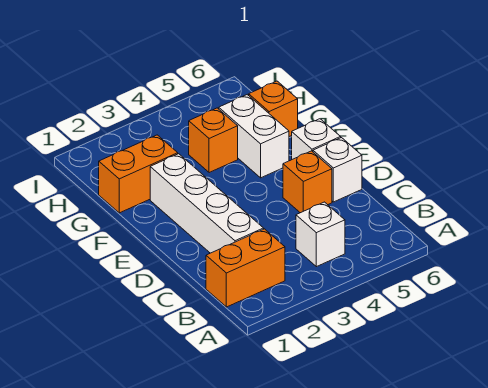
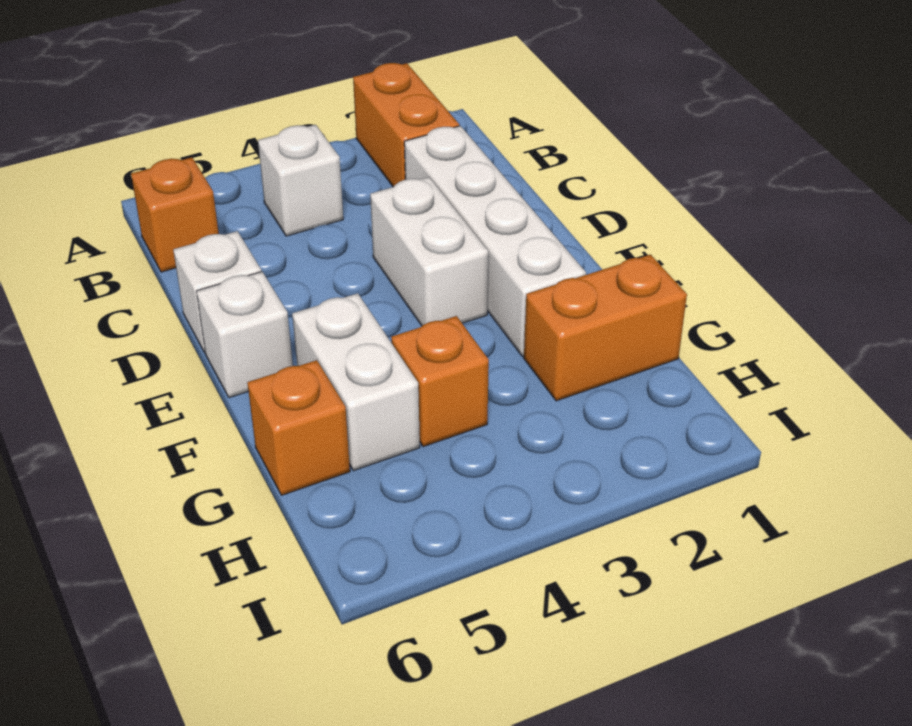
orange brick B1:B2 level 1 -> orange brick A2:B2 level 1
none -> white brick D3:E3 level 1
orange brick D5 level 1 -> orange brick B6 level 1

